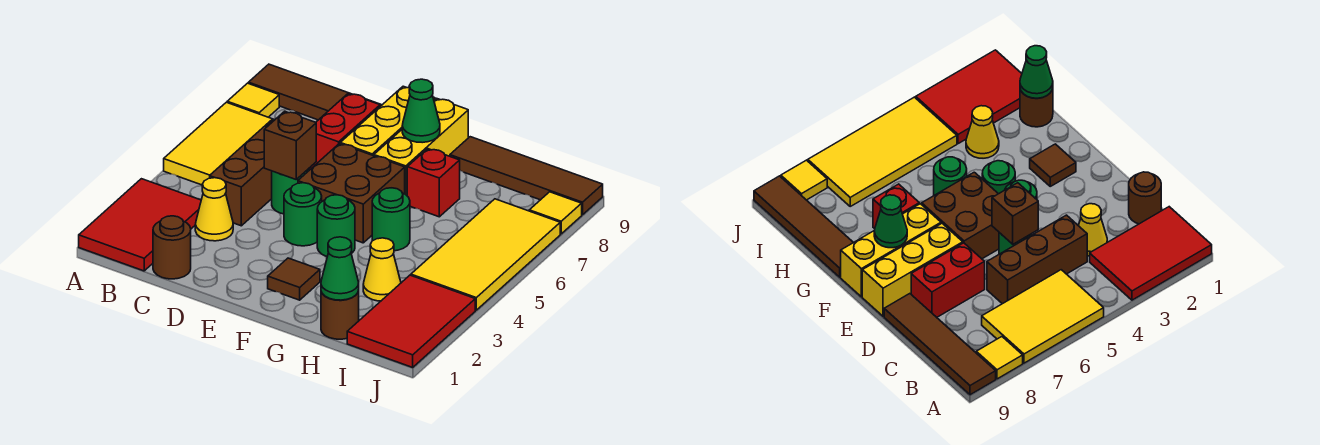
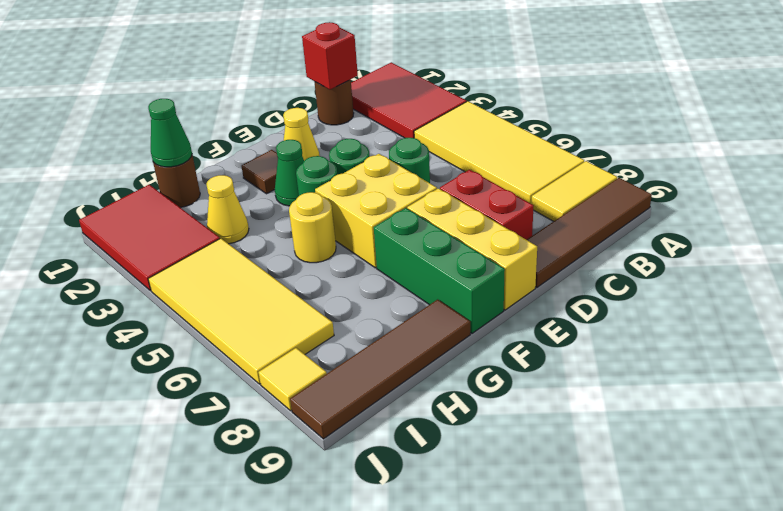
yellow tile A5:B7 level 1 -> yellow tile A4:B7 level 1
yellow tile A8 level 1 -> yellow tile A8:B8 level 1
yellow cone C3 level 1 -> yellow cone E2 level 1
brown brick C4:C6 level 1 -> none
brown brick D5 level 2 -> none
brown brick E5:F6 level 1 -> yellow brick E5:F6 level 1
yellow brick F7:F9 level 1 -> green brick F7:F9 level 1
green cone F8 level 2 -> green cone F3 level 1
green round brick G5 level 1 -> yellow round brick G5 level 1
red brick G7 level 1 -> red brick C1 level 2

